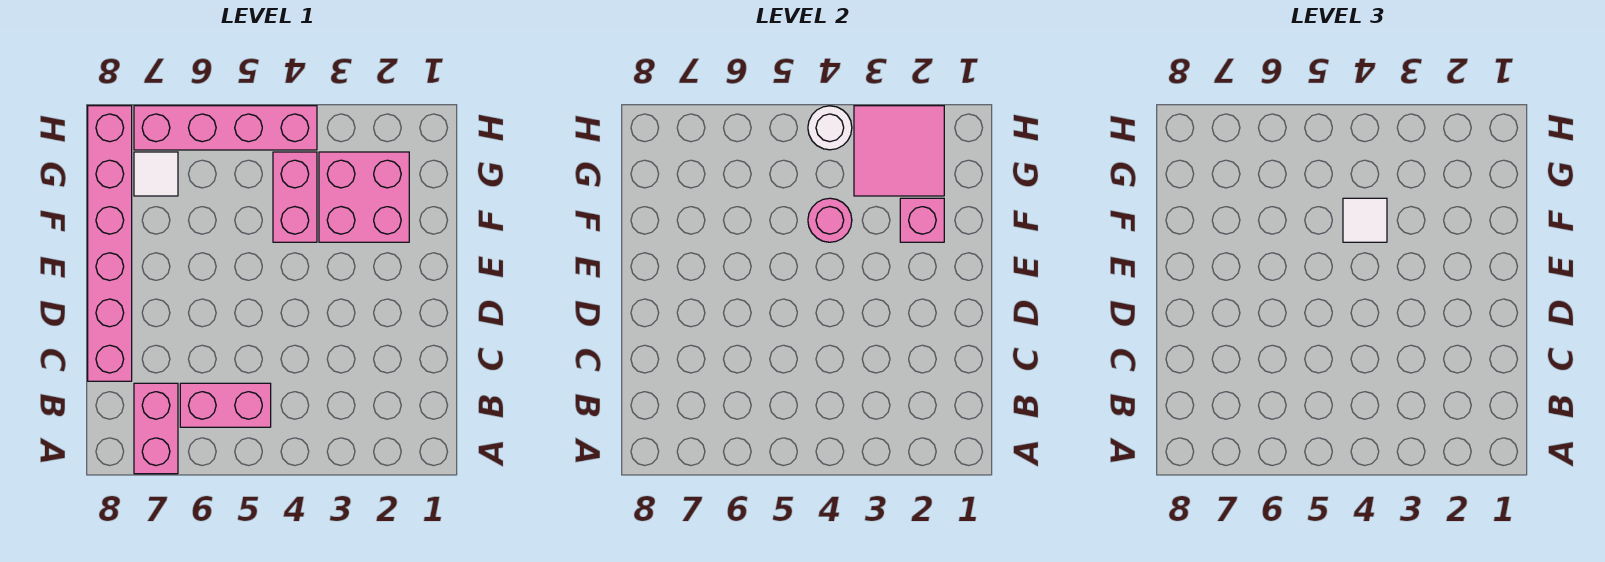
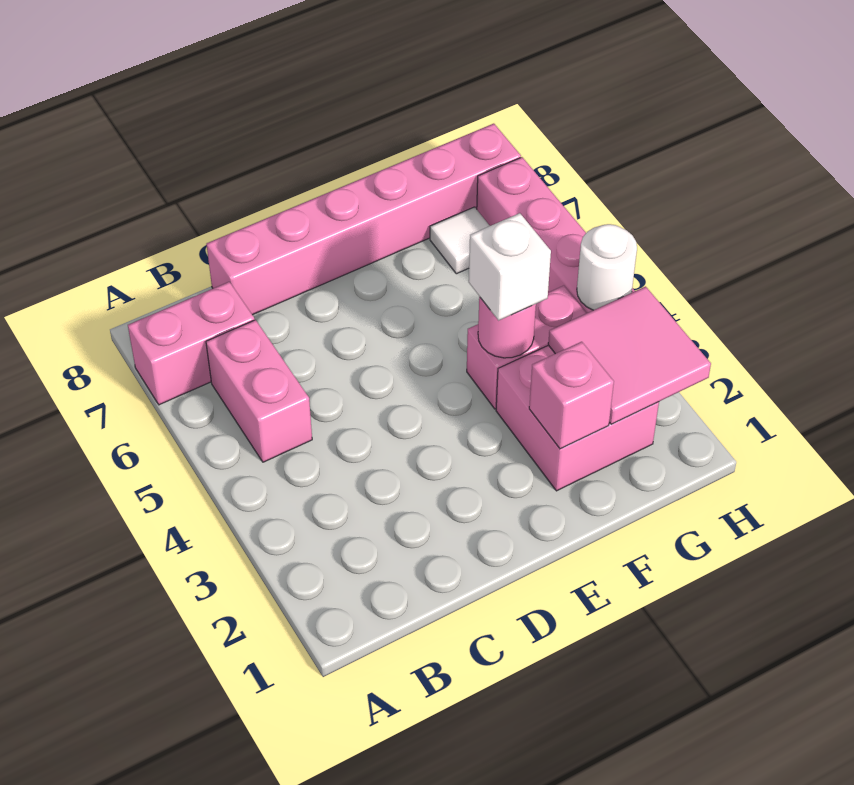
white tile F4 level 3 -> white brick F4 level 3

